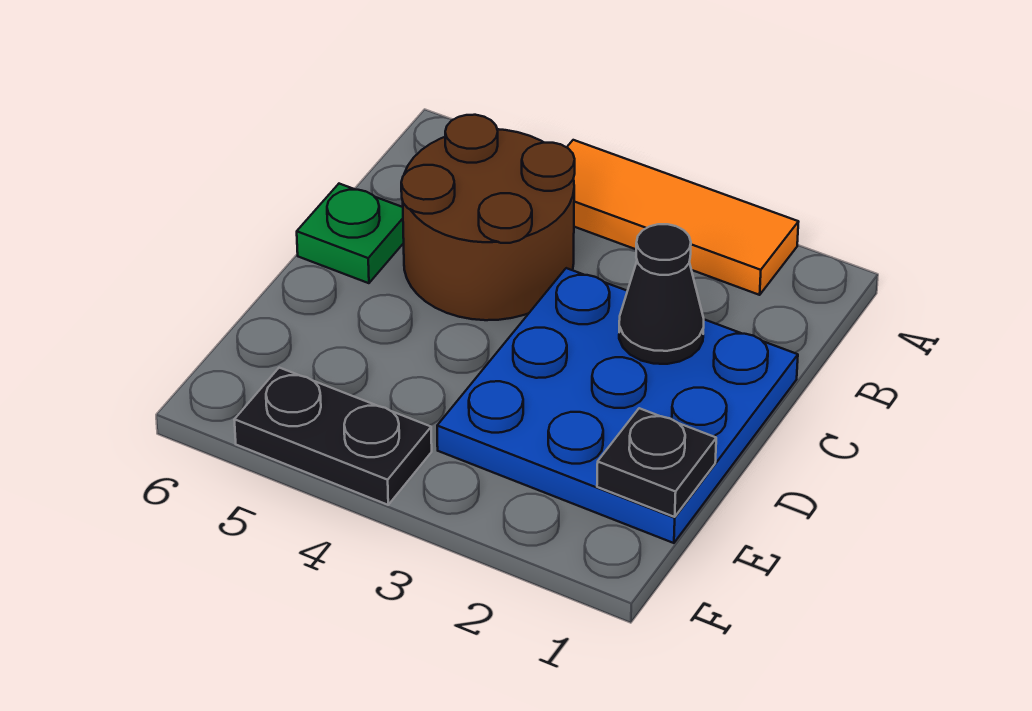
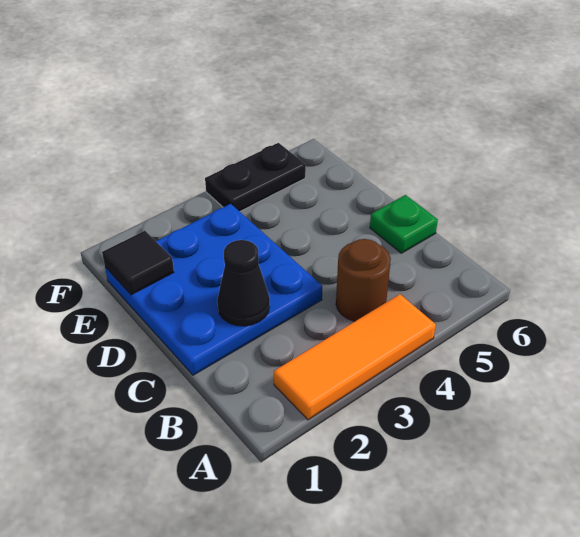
brown round brick B4:C5 level 1 -> brown round brick B4 level 1
black plate E1 level 2 -> black tile E1 level 2

